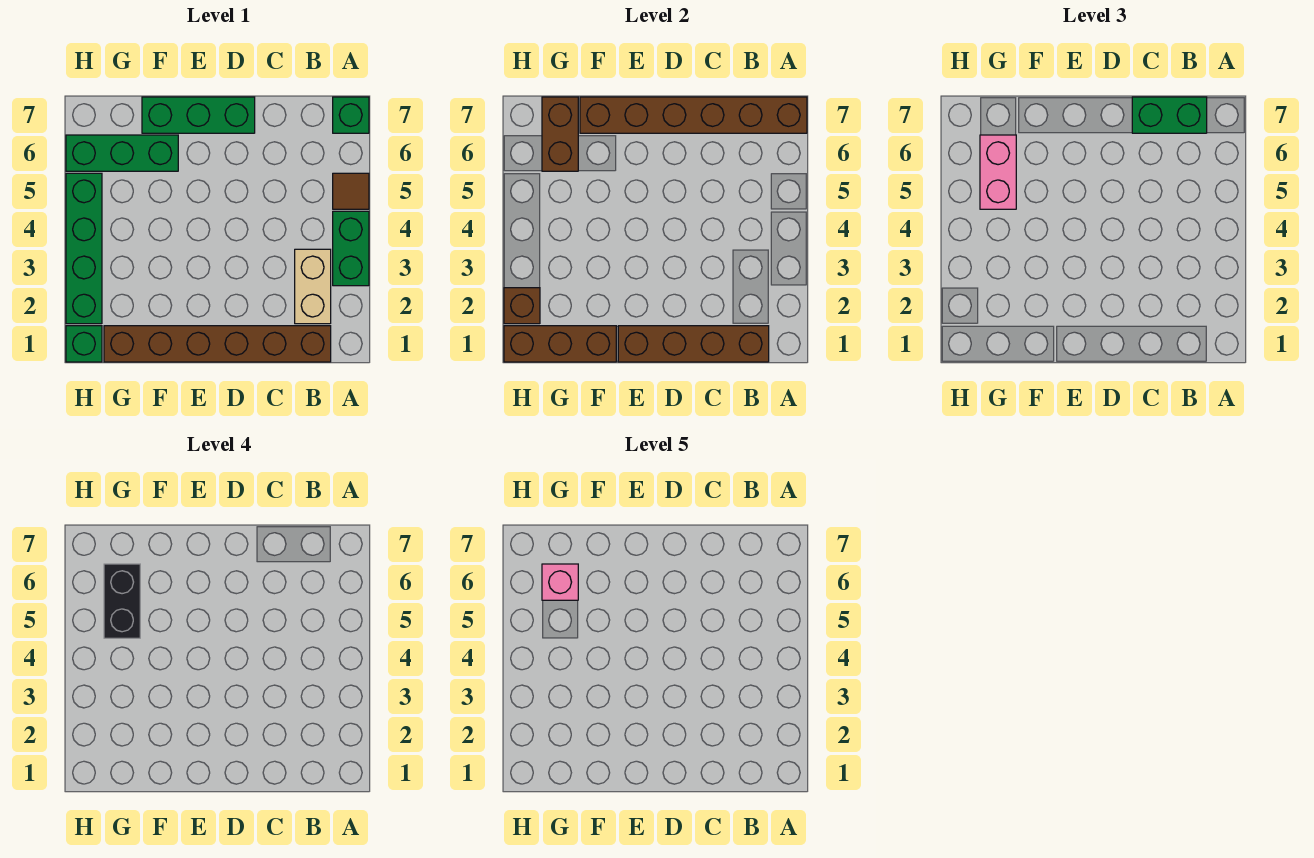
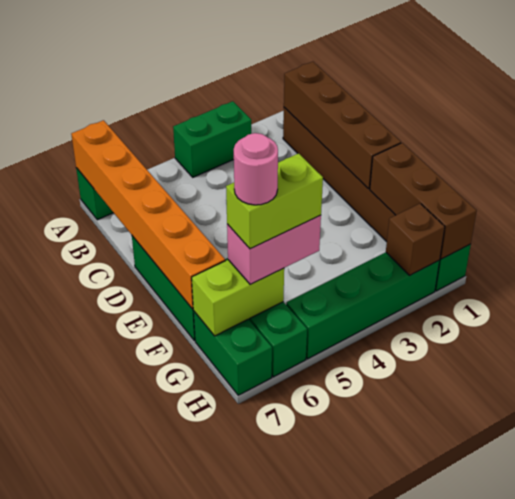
brown tile A5 level 1 -> none
brown brick A7:F7 level 2 -> orange brick A7:F7 level 2
tan brick B2:B3 level 1 -> none
green brick B7:C7 level 3 -> green brick G7:H7 level 1
black brick G5:G6 level 4 -> lime brick G5:G6 level 4
brown brick G6:G7 level 2 -> lime brick G6:G7 level 2
pink brick G6 level 5 -> pink round brick G6 level 5

